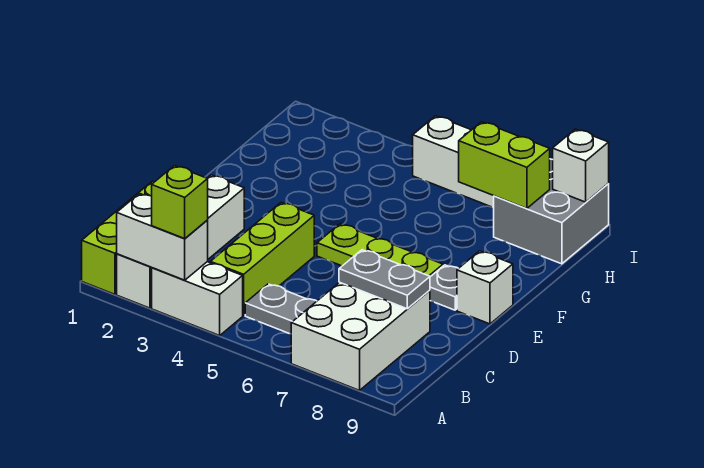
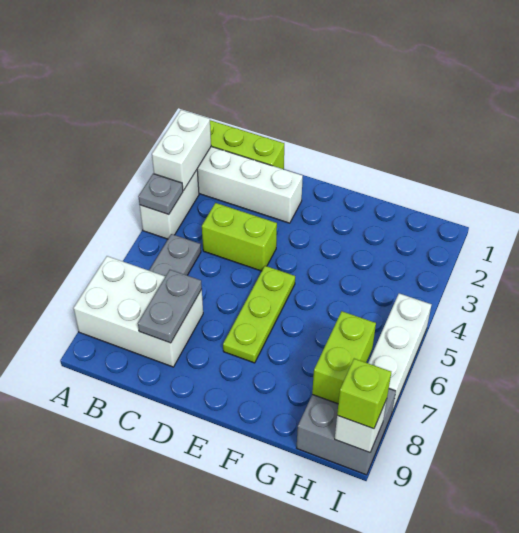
lime brick A3 level 3 -> lime brick I9 level 3
lime brick B4:D4 level 1 -> lime brick C4:D4 level 1
grey plate E8 level 1 -> grey plate A4 level 2
white brick E9 level 1 -> none

